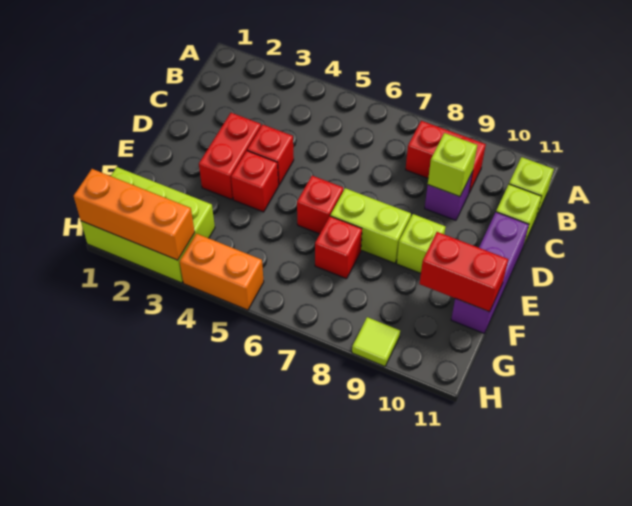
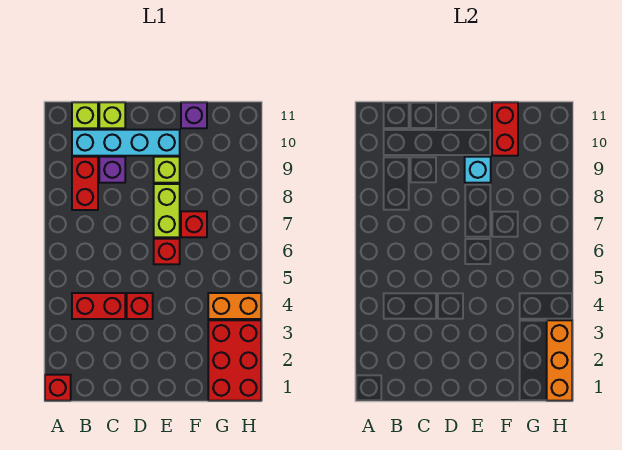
none -> cyan brick B10:E10 level 1
lime brick C9 level 2 -> none
red brick D3:E3 level 1 -> red brick B4:C4 level 1
purple brick D11:F11 level 1 -> purple brick F11 level 1
red brick E4 level 1 -> red brick A1 level 1
none -> cyan brick E9 level 2
lime brick G1:H3 level 1 -> red brick G1:H3 level 1
orange brick H4:H5 level 1 -> orange brick G4:H4 level 1
lime tile H9 level 1 -> none

